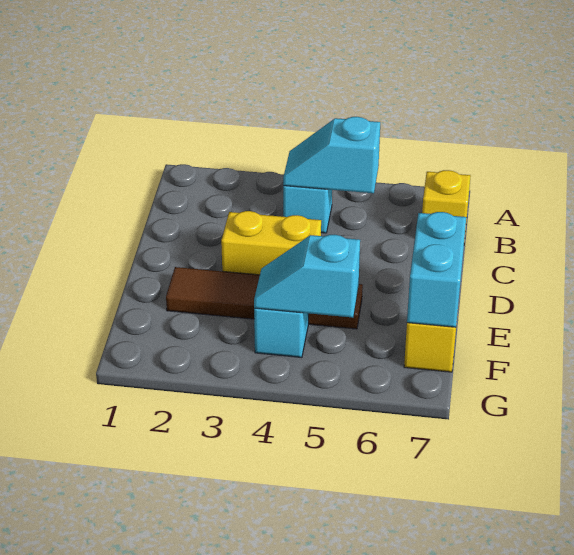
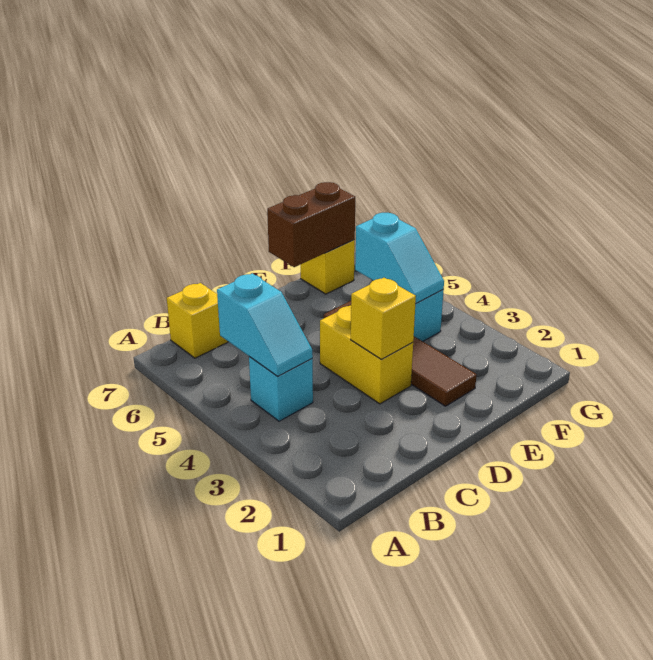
none -> yellow brick D3 level 2
cyan brick E7:F7 level 2 -> brown brick E7:F7 level 2

